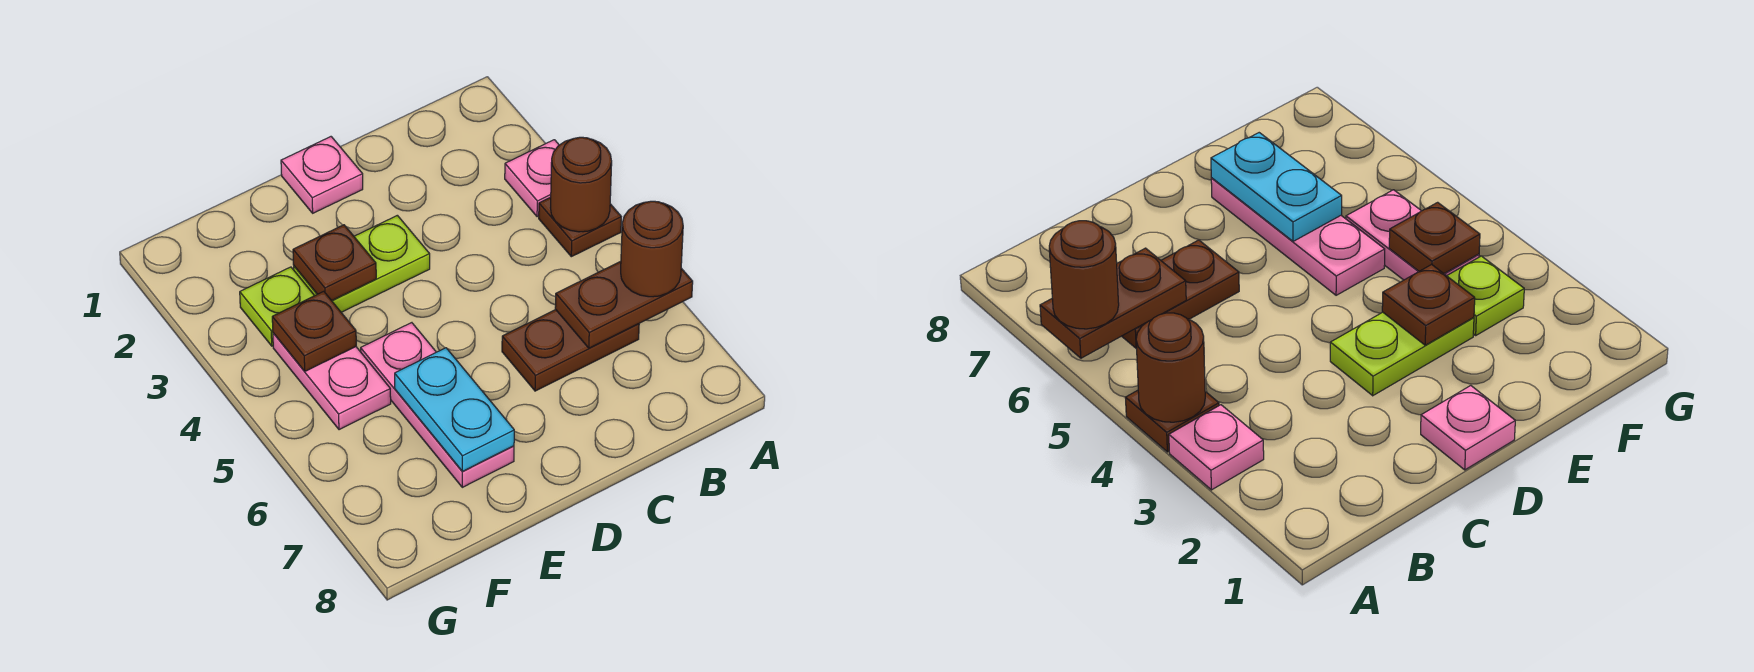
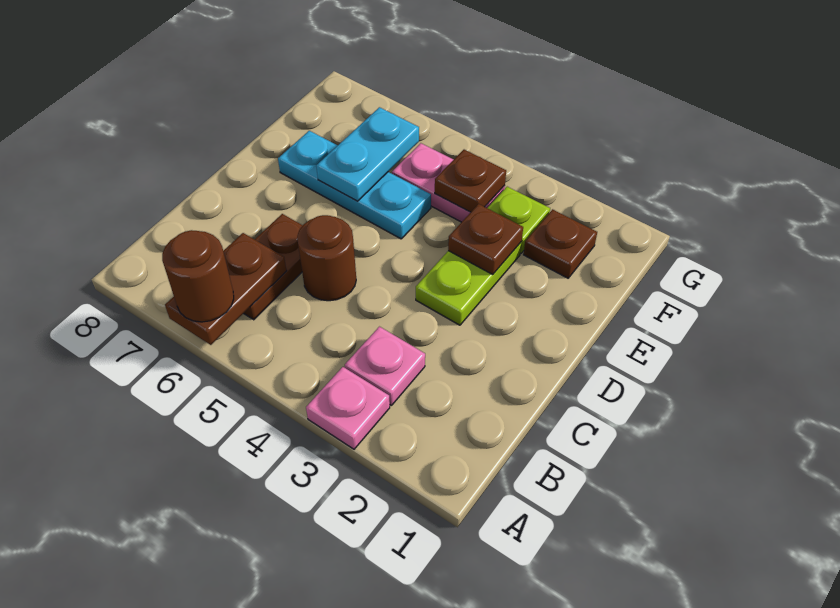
brown plate A4 level 1 -> brown plate F2 level 1
brown round brick A4 level 2 -> brown round brick C5 level 1
pink plate D1 level 1 -> pink plate B3 level 1
pink plate E5:E7 level 1 -> cyan plate E5:E7 level 1
cyan plate E6:E7 level 2 -> cyan plate E6:F6 level 2

